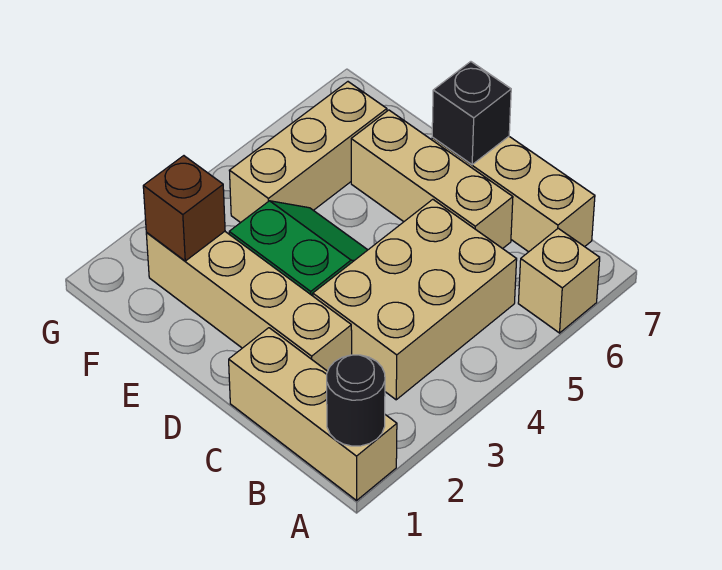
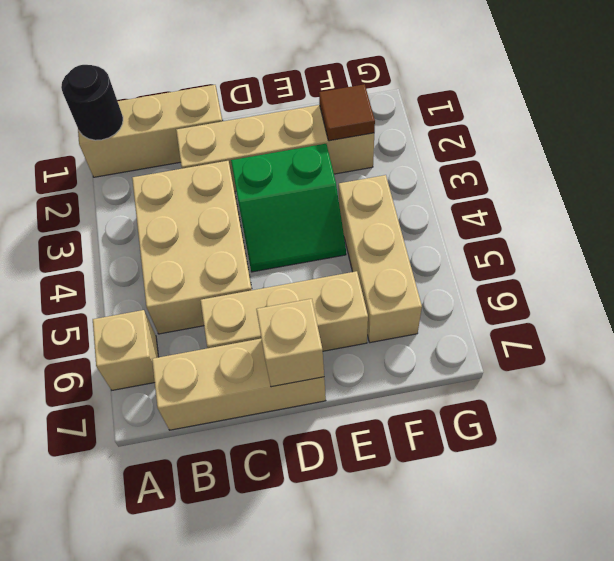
black brick D7 level 2 -> tan brick D7 level 2
brown brick F2 level 2 -> brown tile F2 level 2

